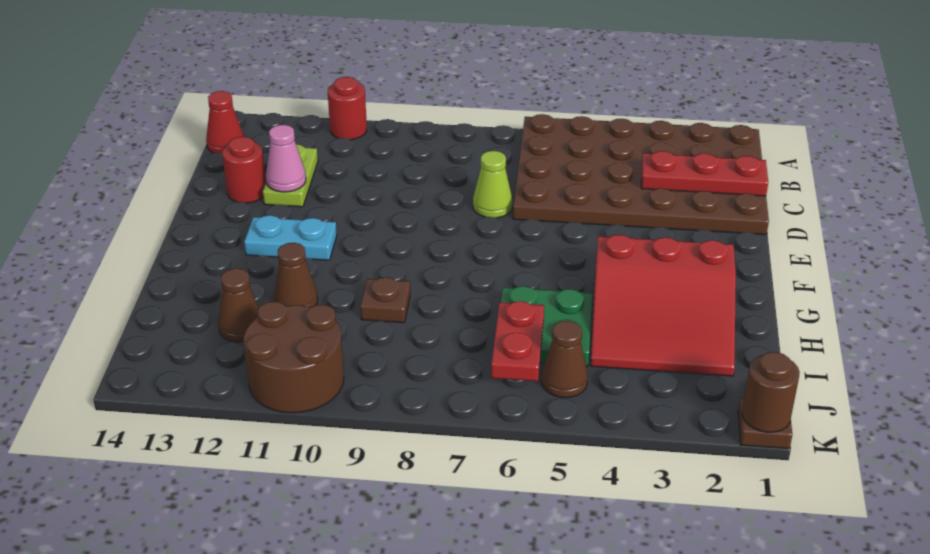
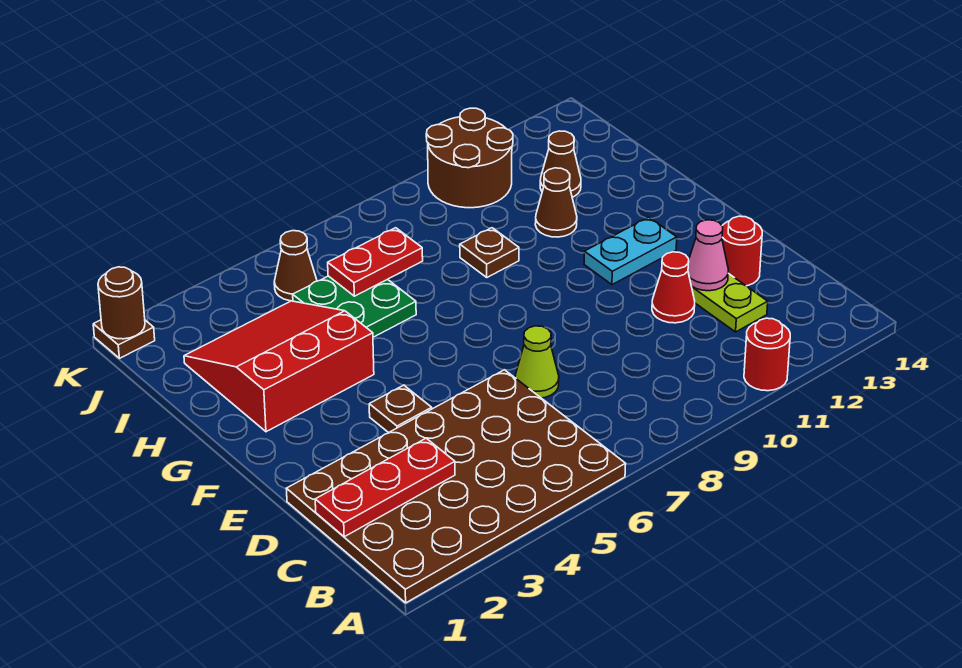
red cone B14 level 1 -> red cone D11 level 1
none -> brown plate E4 level 1
red plate I6:J6 level 2 -> red plate I6:I7 level 2

